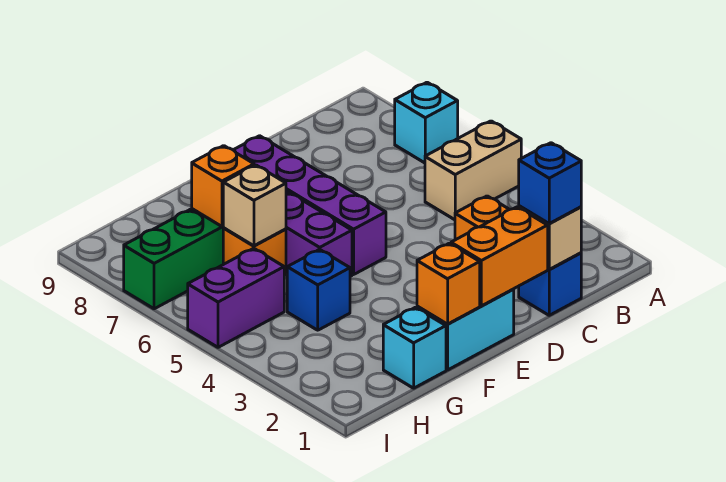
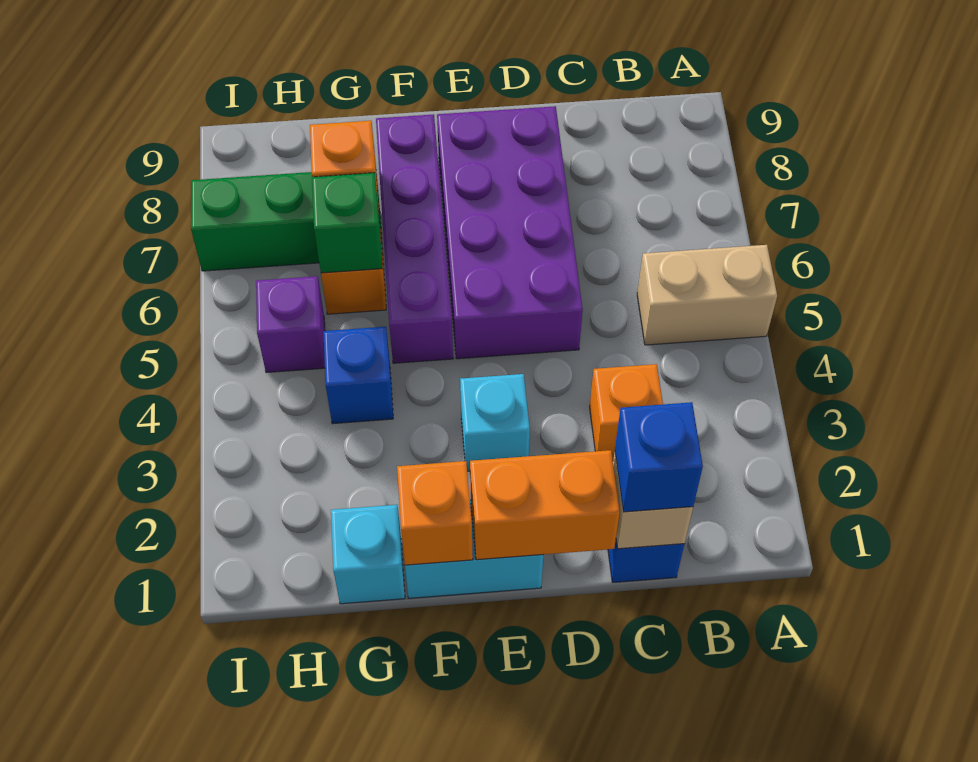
cyan brick A7 level 1 -> cyan brick E3 level 1
purple brick E5:E8 level 1 -> purple brick D5:E8 level 1
tan brick G6 level 2 -> green brick G6 level 2
purple brick H5:I5 level 1 -> purple brick H5 level 1

